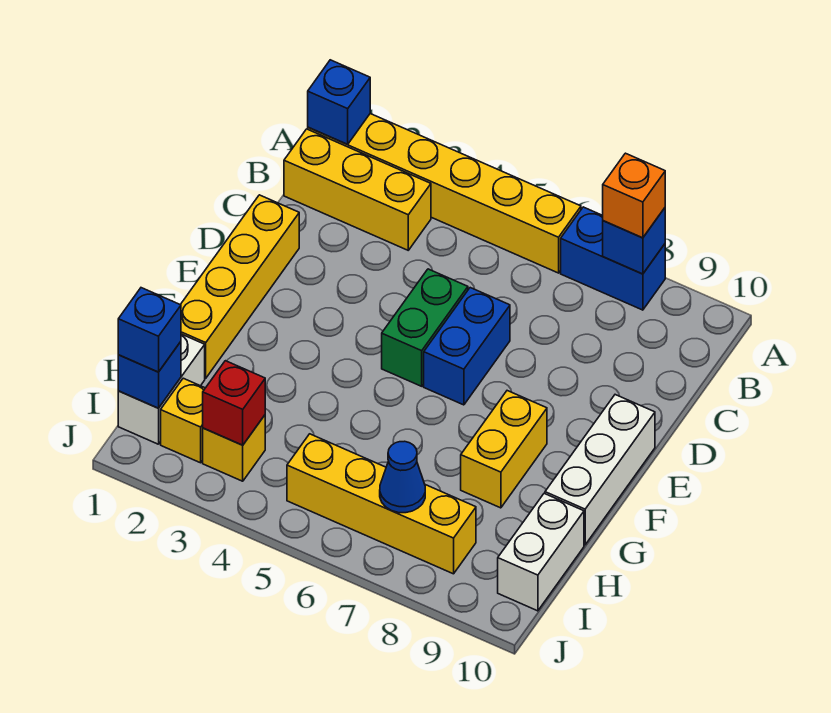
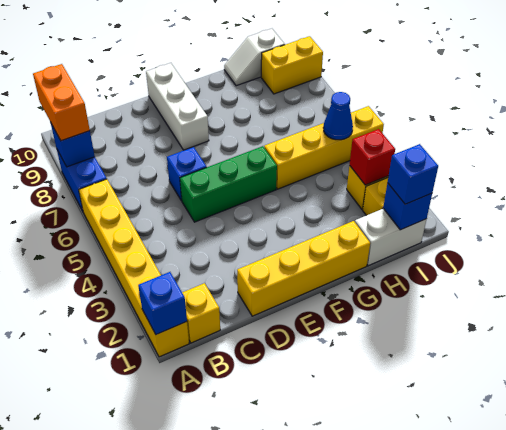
orange brick A8 level 3 -> orange brick A8:A9 level 3
yellow brick B1:B3 level 1 -> yellow brick B1 level 1
green brick D5:E5 level 1 -> green brick D5:F5 level 1
blue brick D6:E6 level 1 -> blue brick D6 level 1
white brick E10:G10 level 1 -> white brick E8:E10 level 1
yellow brick F8:G8 level 1 -> yellow brick I9:J9 level 1
white brick H10:I10 level 1 -> white slope H10:I10 level 1 top I
yellow brick I5:I8 level 1 -> yellow brick G5:J5 level 1
blue cone I7 level 2 -> blue cone I5 level 2

